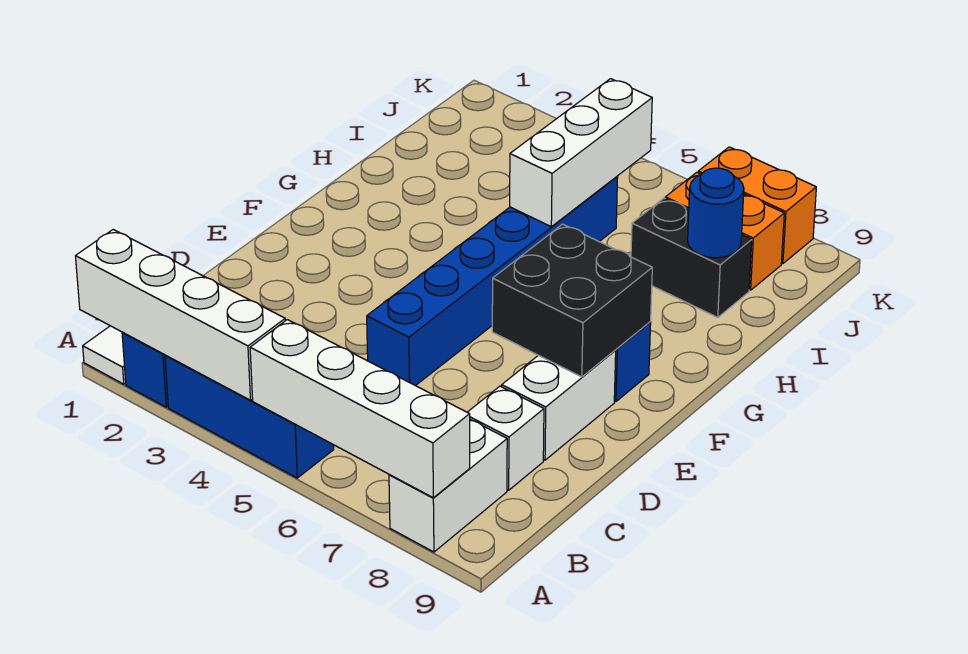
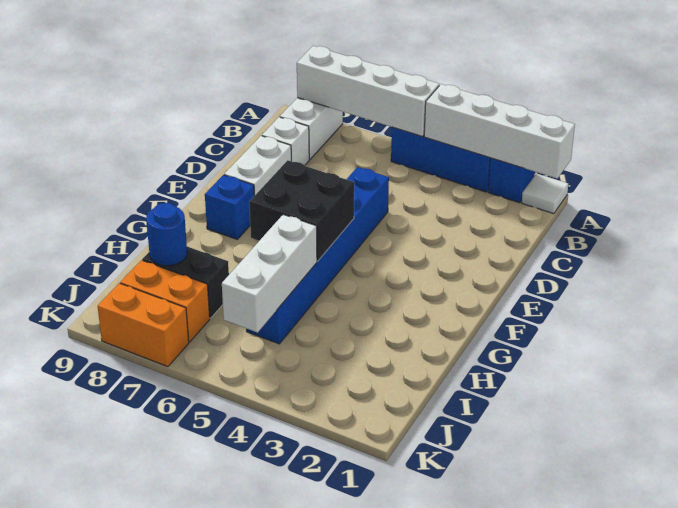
black brick E7:F8 level 2 -> black brick F5:G6 level 2

